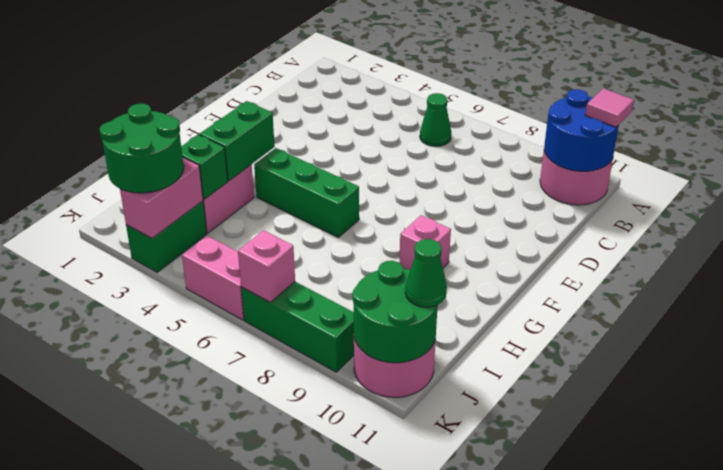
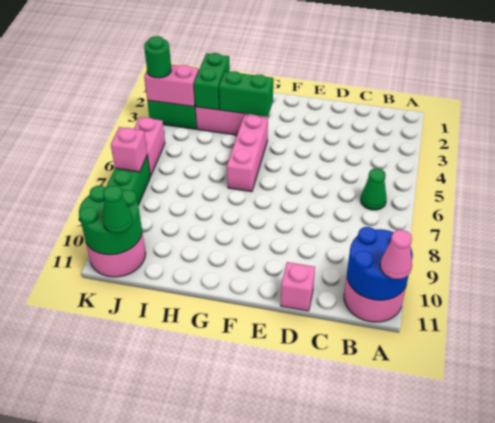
pink tile A11 level 3 -> pink cone A11 level 3
green brick G4:G6 level 1 -> pink brick G4:G6 level 1
pink brick G9 level 1 -> pink brick D11 level 1
green brick I3 level 2 -> green brick I2:I3 level 2
green round brick J2:K3 level 3 -> green round brick K3 level 3

